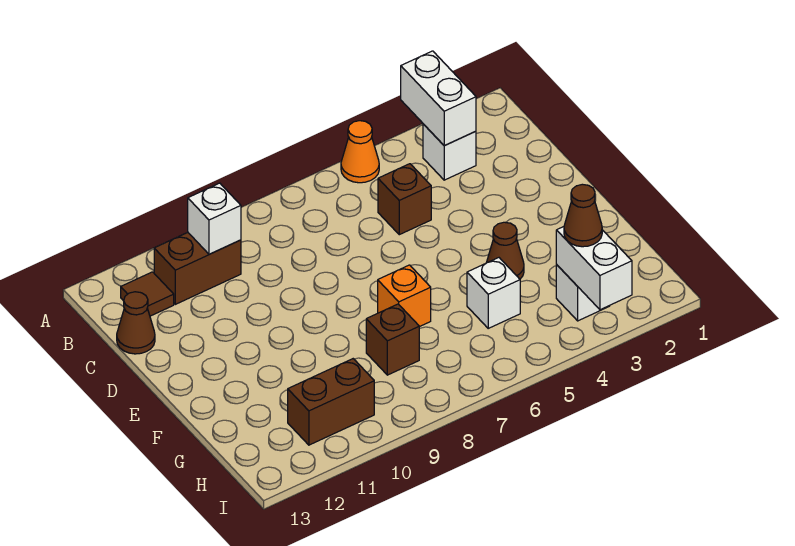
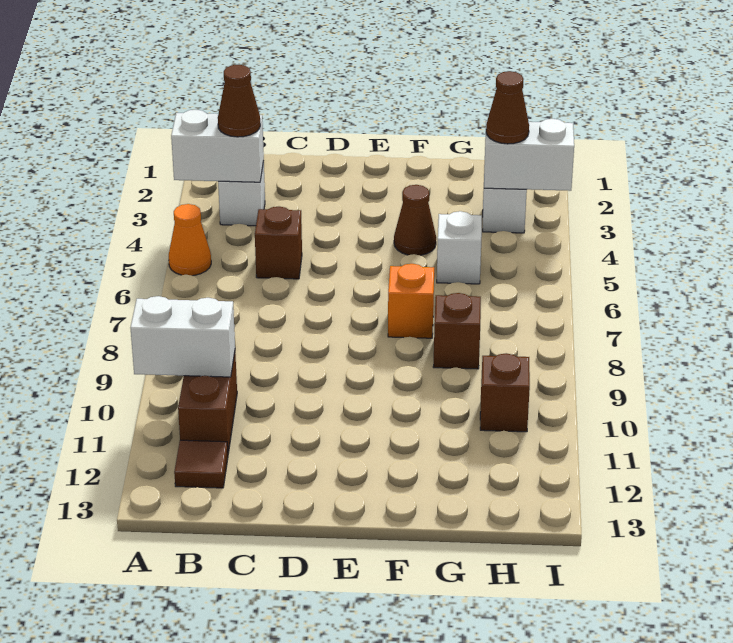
white brick B10 level 2 -> white brick A10:B10 level 2
brown cone C13 level 1 -> brown cone B3 level 3
brown brick H10:H11 level 1 -> brown brick H10 level 1

